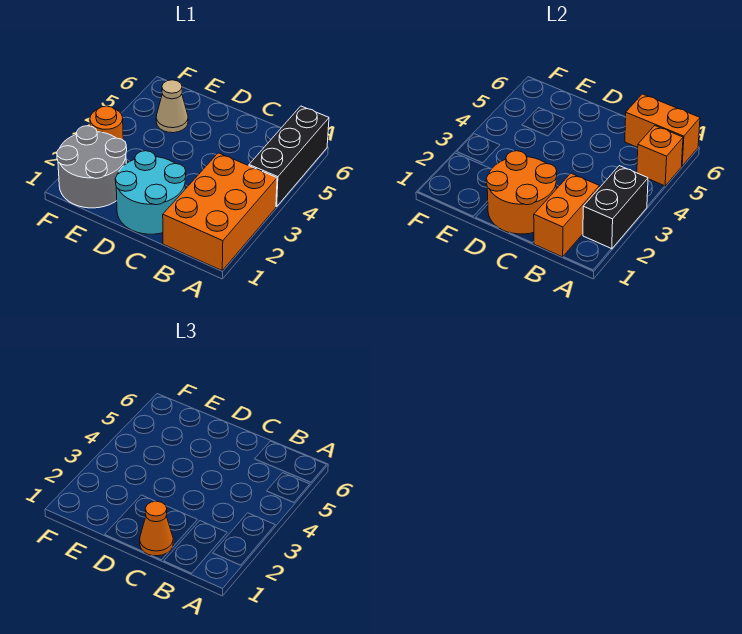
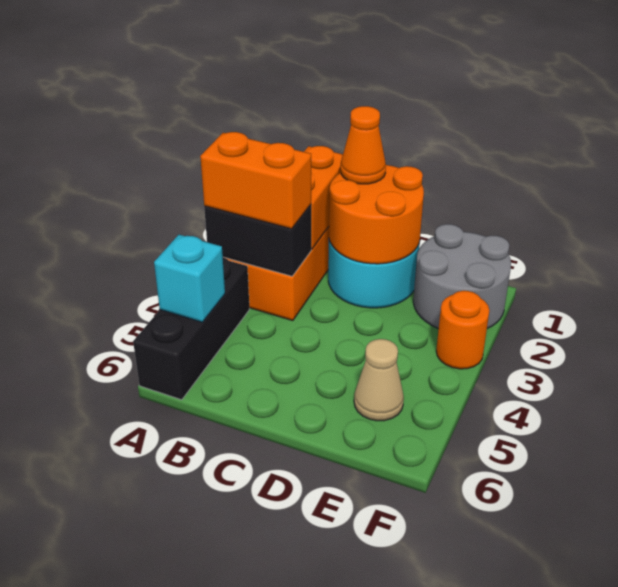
black brick A2:A3 level 2 -> black brick A3:B3 level 2
orange brick A5 level 2 -> cyan brick A5 level 2
orange brick A6:B6 level 2 -> orange brick A3:B3 level 3

